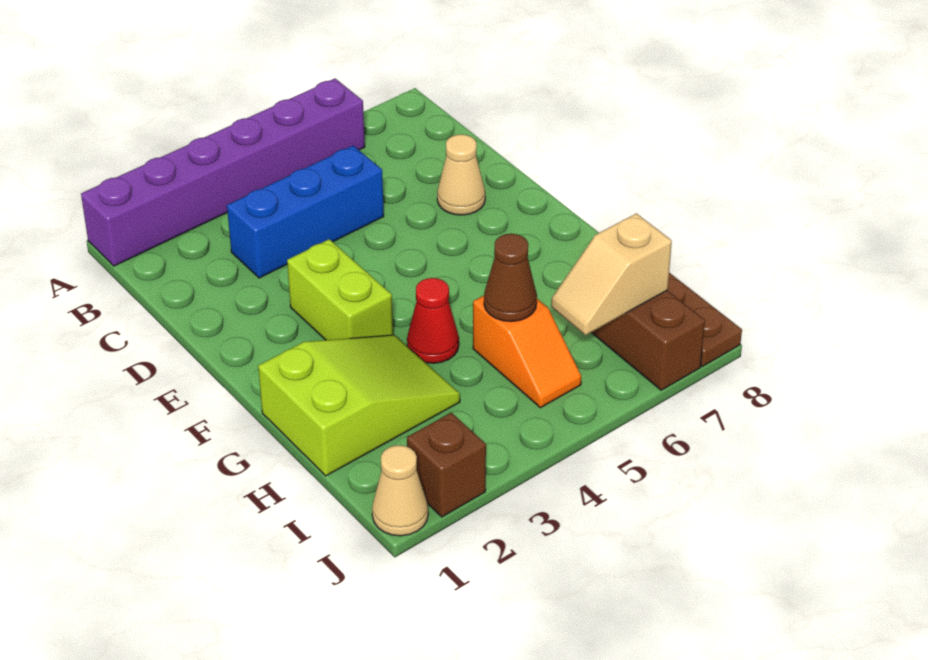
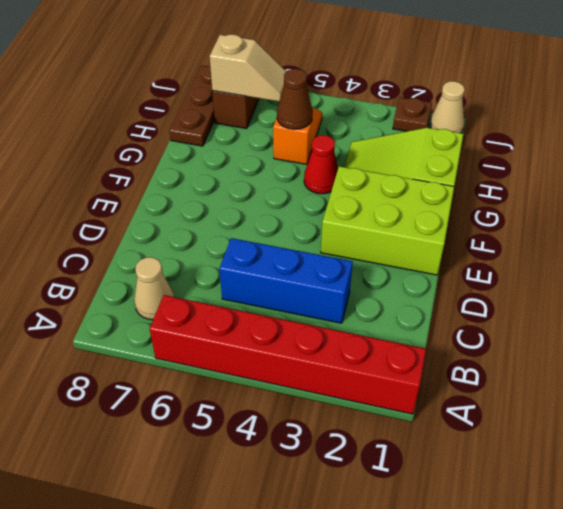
purple brick A1:A6 level 1 -> red brick A1:A6 level 1
tan cone D7 level 1 -> tan cone B7 level 1
lime brick E3:F3 level 1 -> lime brick E1:F3 level 1
brown brick J2 level 1 -> brown plate J2 level 1

